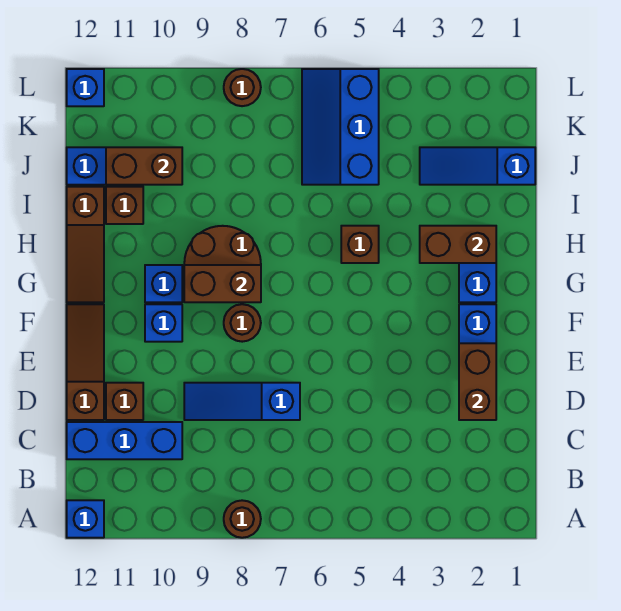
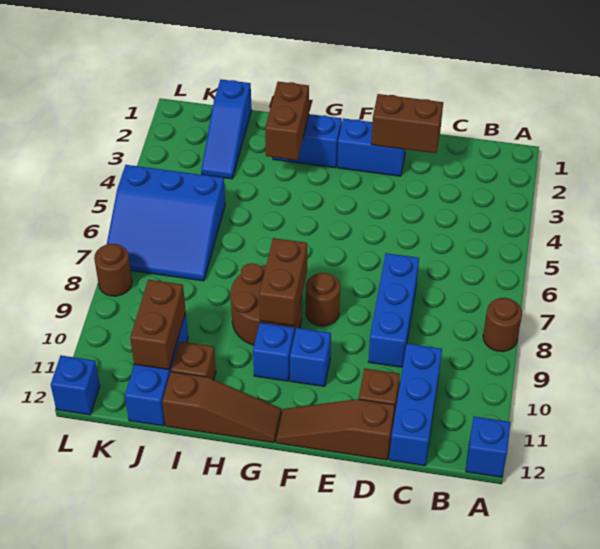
blue slope D7:D9 level 1 top 7 -> blue brick D7:D9 level 1
brown brick H5 level 1 -> none
blue slope J5:L6 level 1 top 5 -> blue slope J5:L7 level 1 top 5

